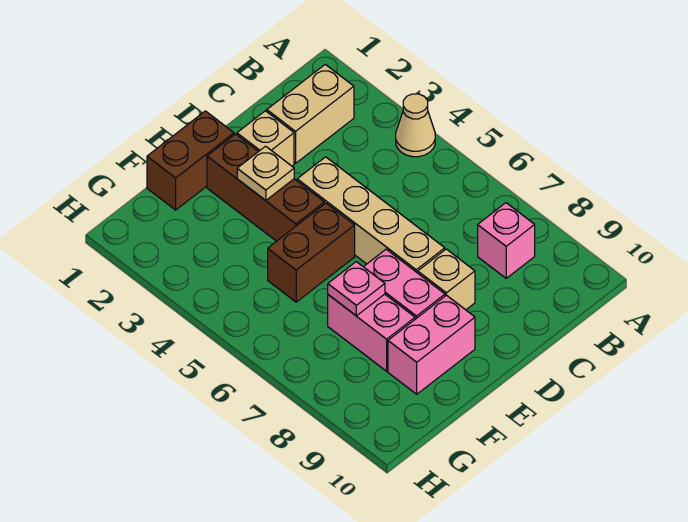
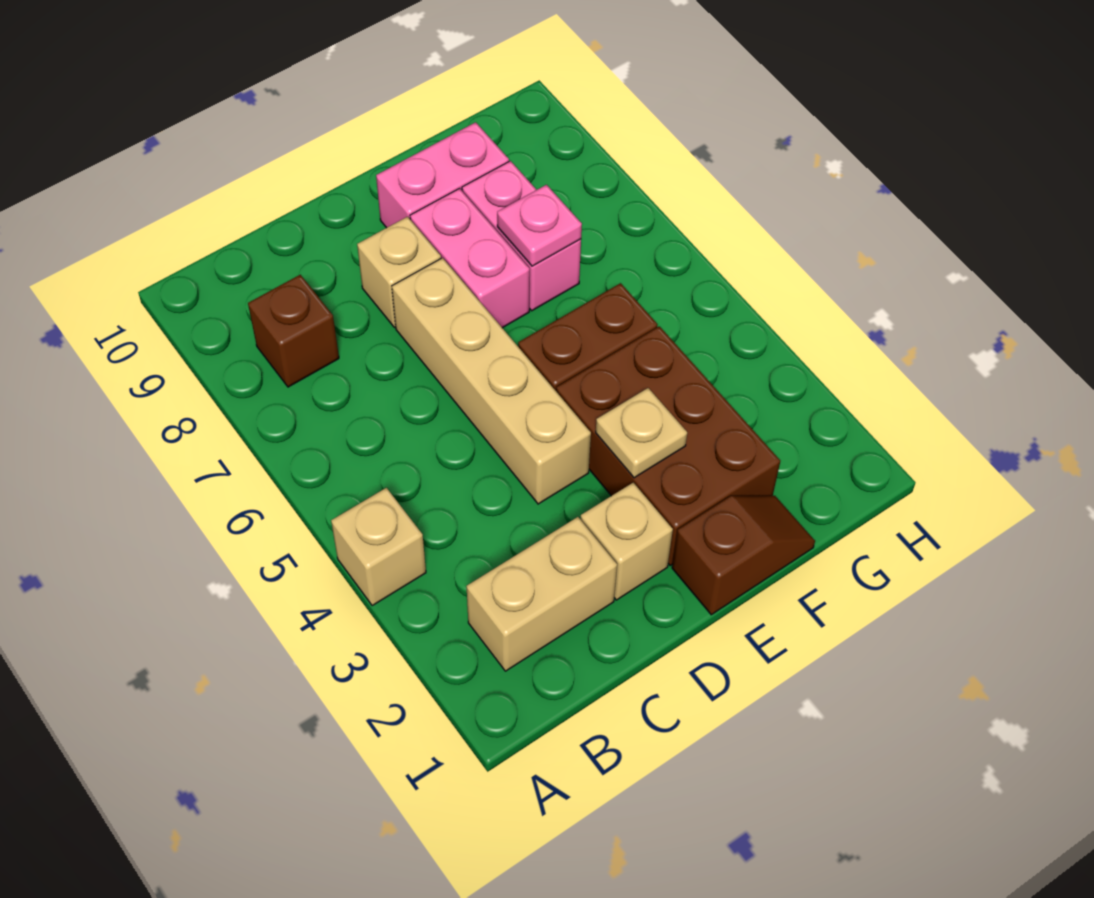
tan cone A4 level 1 -> tan brick A4 level 1
pink brick B8 level 1 -> brown brick B8 level 1
brown brick E1:F1 level 1 -> brown slope E1:F1 level 1 top E
brown brick E2:E4 level 1 -> brown brick E2:F4 level 1

